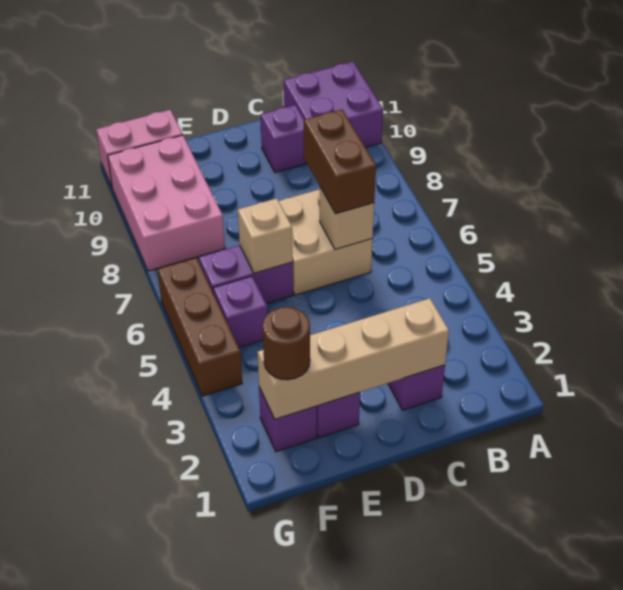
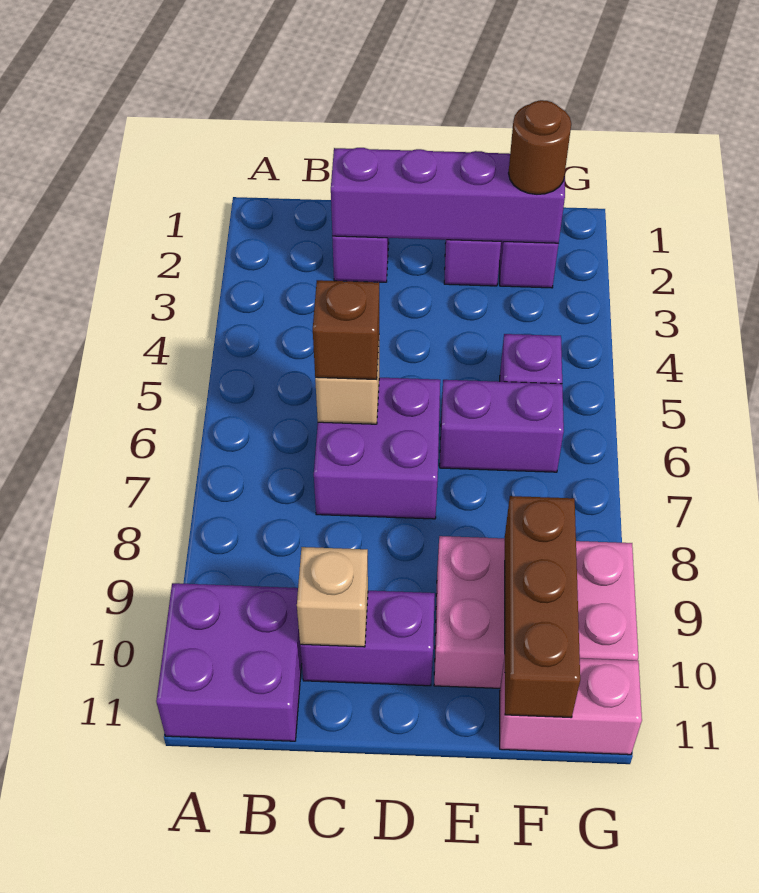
tan brick C2:F2 level 2 -> purple brick C2:F2 level 2
tan brick C6:D7 level 1 -> purple brick C6:D7 level 1
brown brick C6:C7 level 3 -> brown brick C6 level 3
purple brick C10 level 1 -> purple brick C10:D10 level 1
tan brick E6 level 2 -> tan brick C10 level 2
pink brick F8:G10 level 1 -> pink brick E9:G10 level 1
brown brick G4:G6 level 1 -> brown brick F9:F11 level 2

